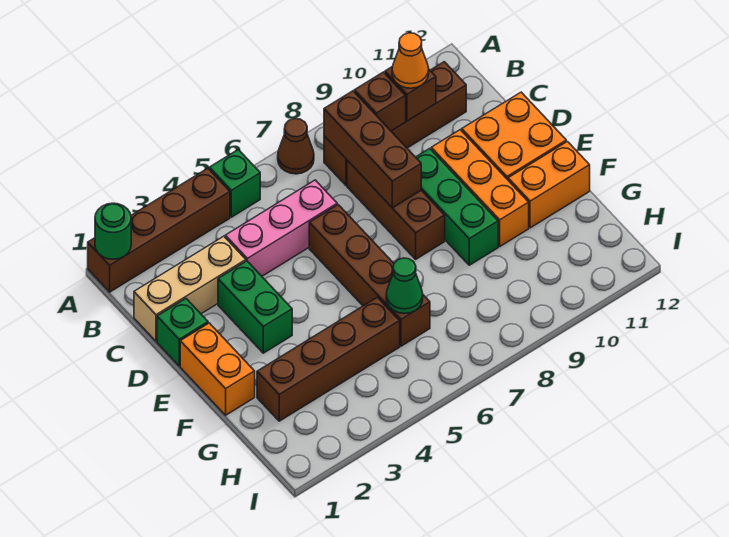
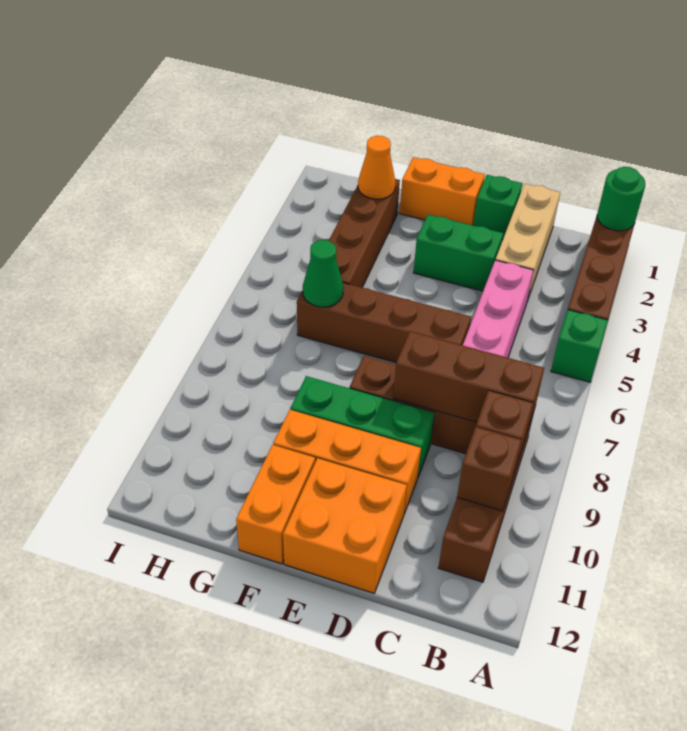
brown cone A7 level 1 -> none
orange cone B10 level 3 -> orange cone G2 level 2

